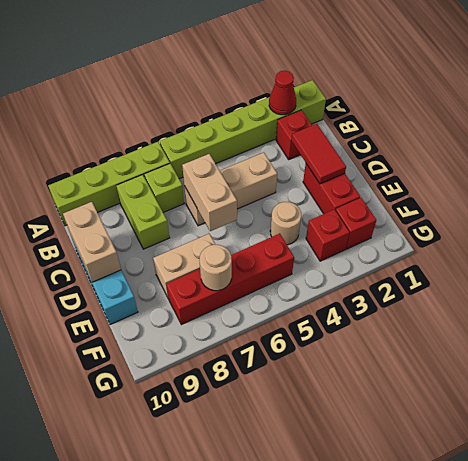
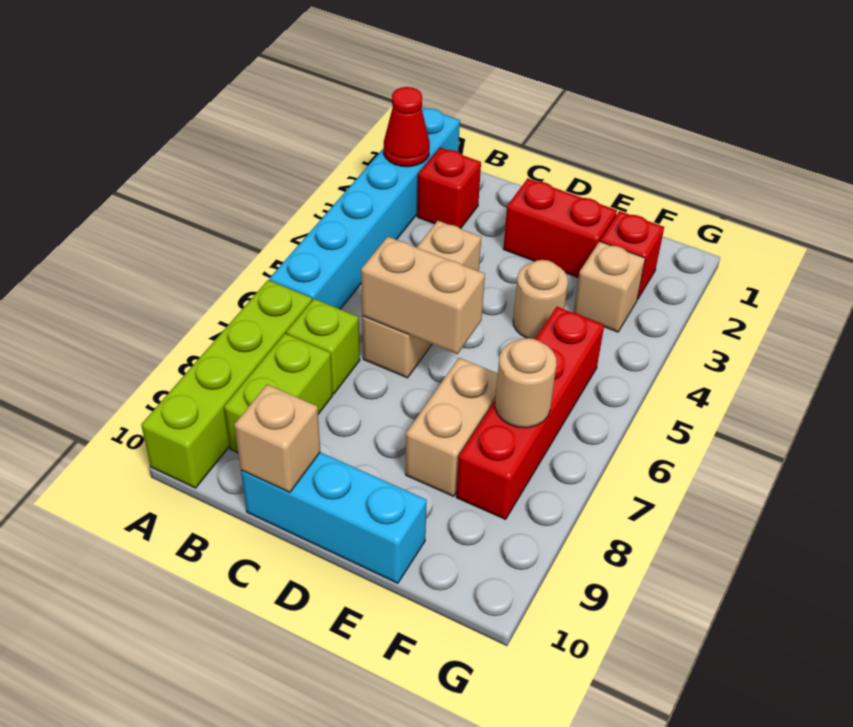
lime brick A1:A6 level 1 -> cyan brick A1:A6 level 1
lime brick B8:C8 level 1 -> lime brick B8:B9 level 1
red tile C2:D2 level 2 -> none
tan brick C10:D10 level 2 -> tan brick C10 level 2
red brick F3 level 1 -> tan brick F3 level 1

